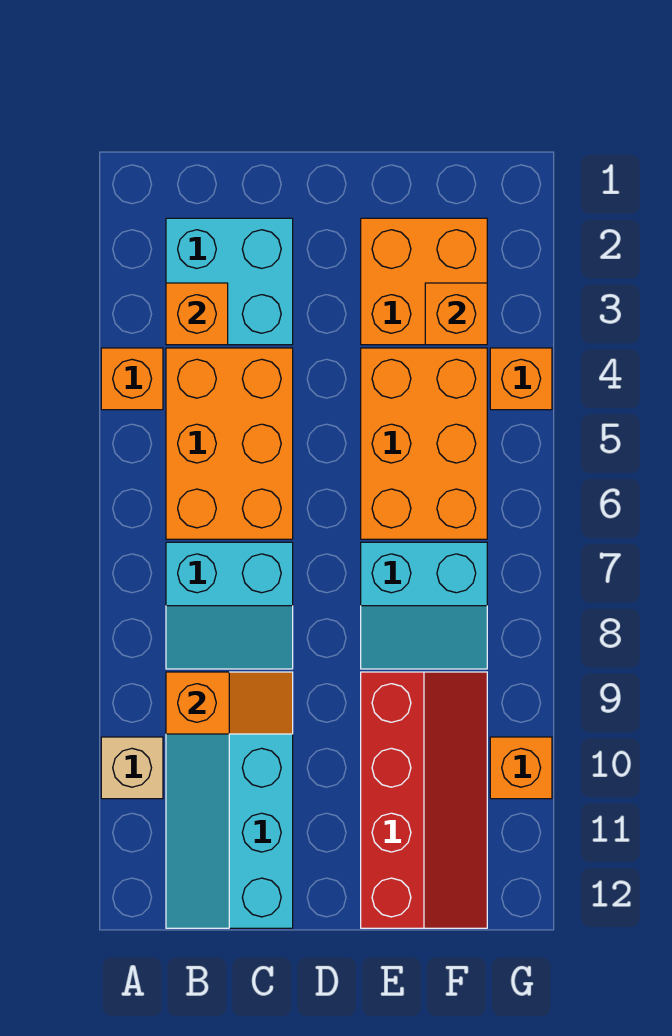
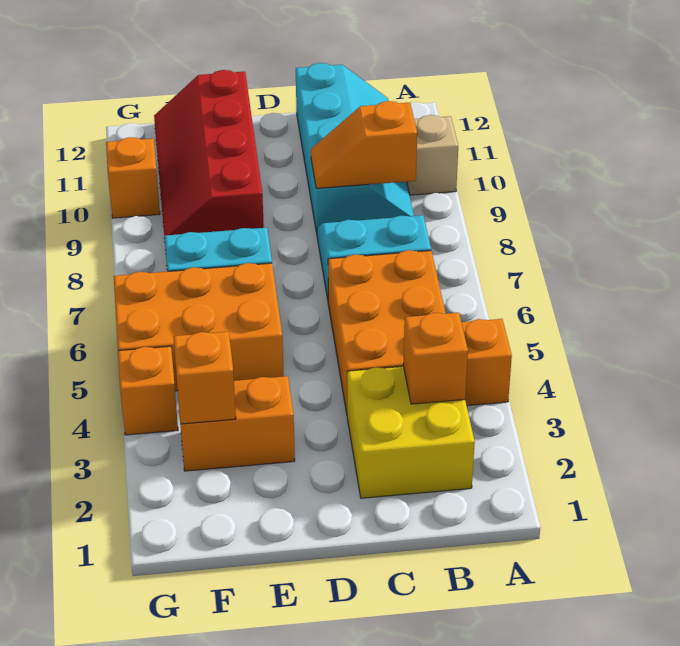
cyan brick B2:C3 level 1 -> yellow brick B2:C3 level 1
orange brick E2:F3 level 1 -> orange brick E3:F3 level 1
orange brick E4:F6 level 1 -> orange brick E5:G6 level 1

